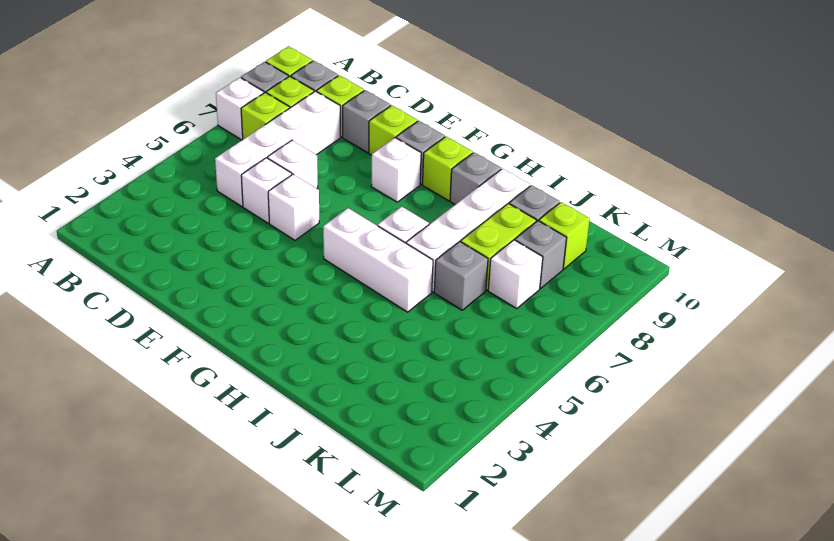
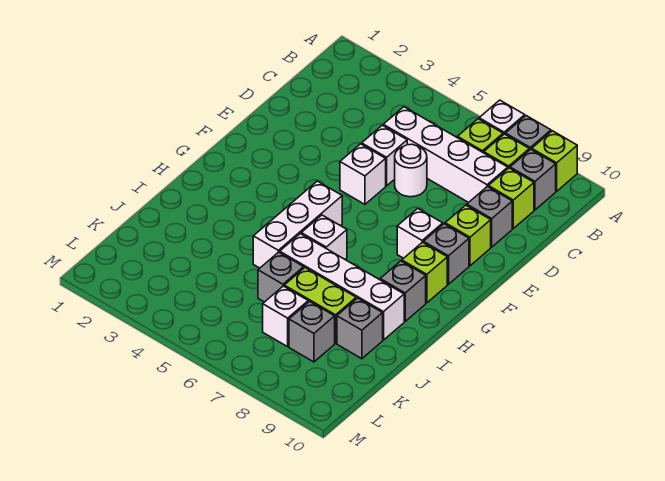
white brick D6 level 1 -> white round brick D6 level 1
lime brick K9 level 1 -> none

